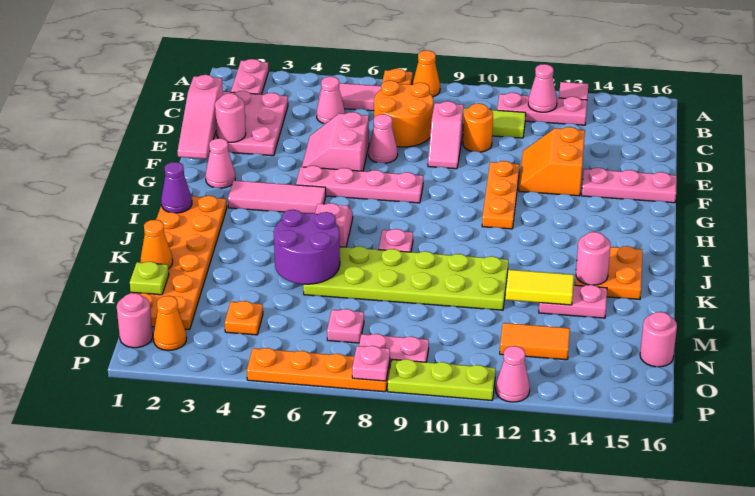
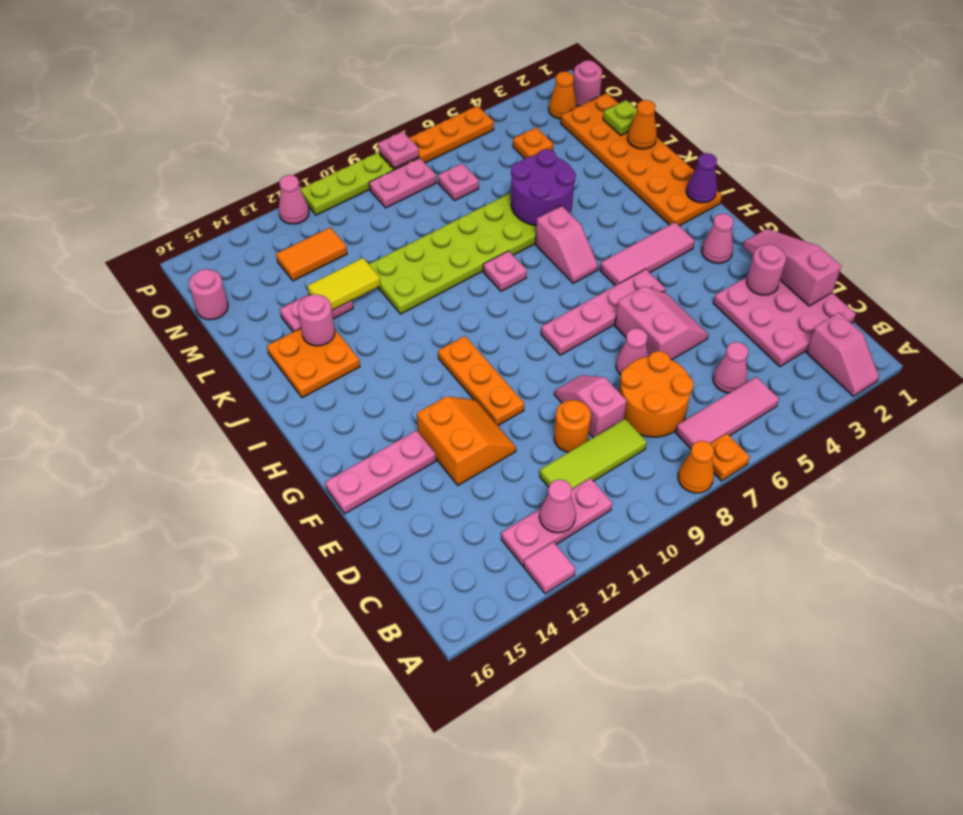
pink plate A2:B2 level 1 -> pink slope A2:B2 level 1 top B

